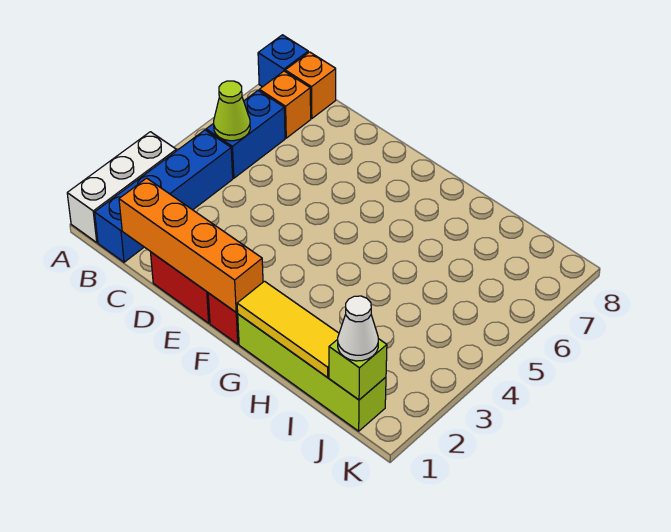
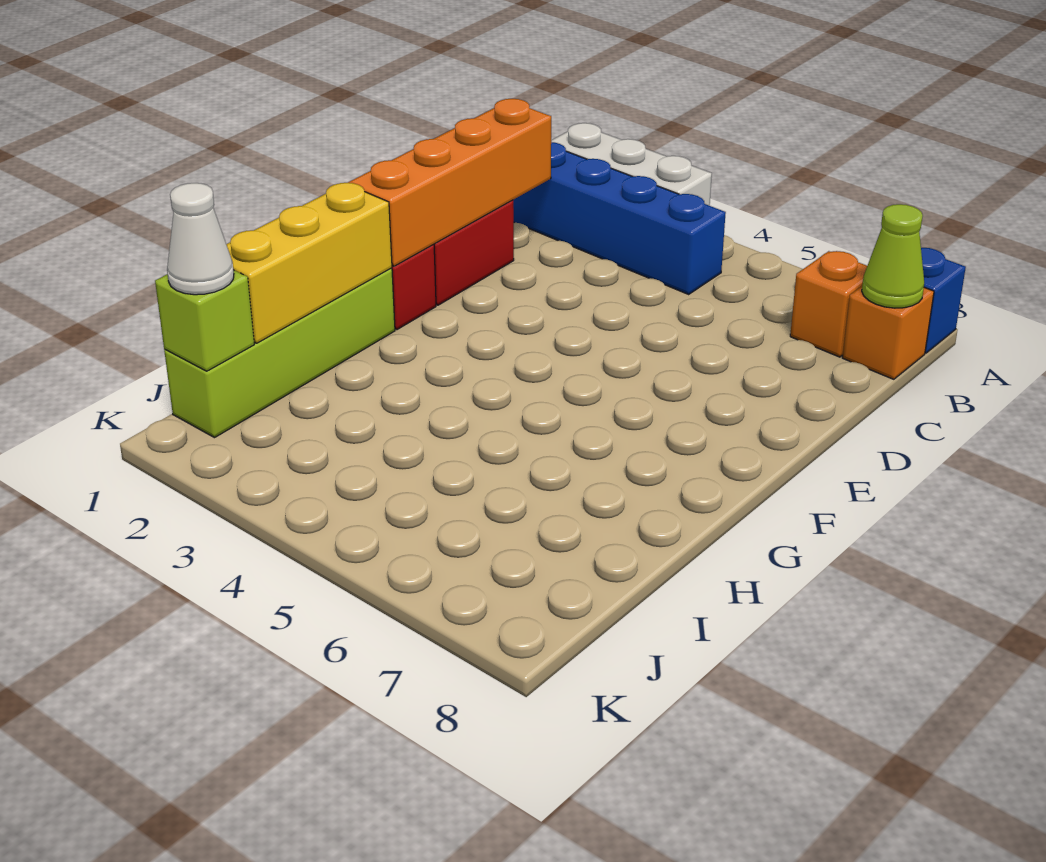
blue brick B5:B6 level 1 -> none
lime cone B5 level 2 -> lime cone B8 level 2
yellow tile G1:I1 level 2 -> yellow brick G1:I1 level 2

